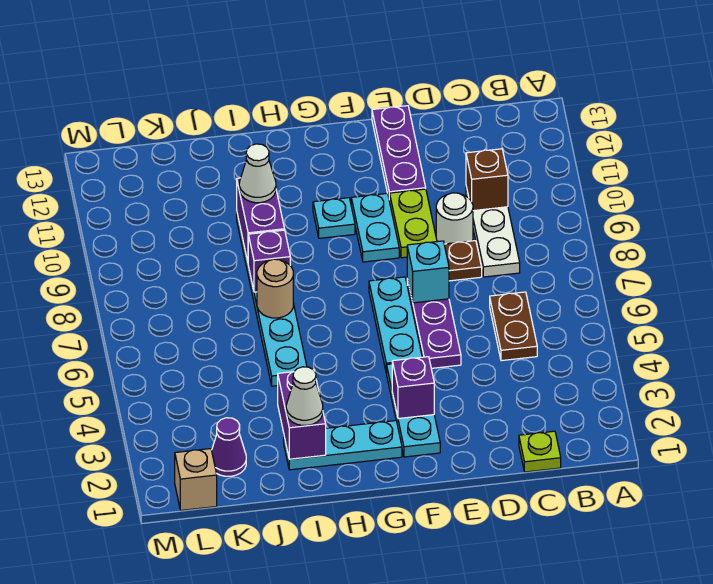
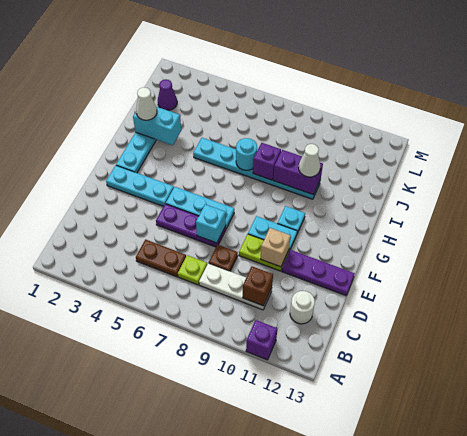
lime plate C1 level 1 -> lime plate C7 level 1
white round brick D9 level 1 -> white round brick C12 level 1
purple brick F3 level 2 -> purple brick A11 level 1
purple brick I2:I3 level 2 -> cyan brick I2:I3 level 2
tan round brick I7 level 2 -> cyan round brick I7 level 2
tan brick L1 level 1 -> tan brick E10 level 2

